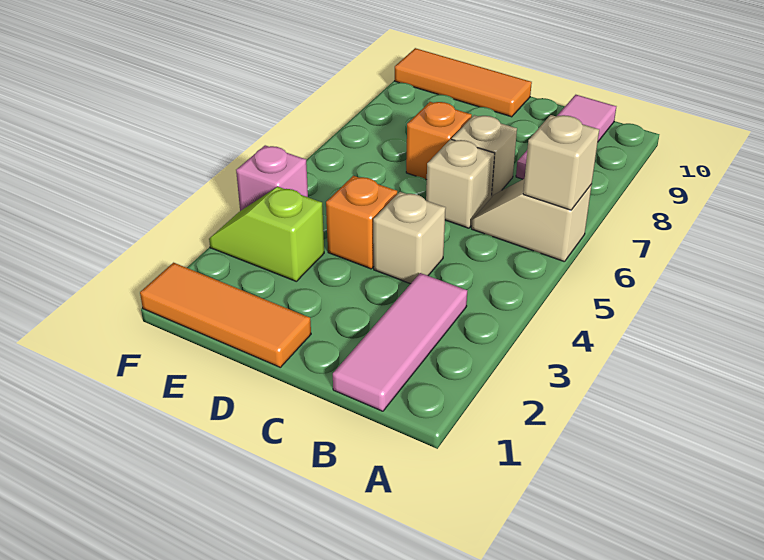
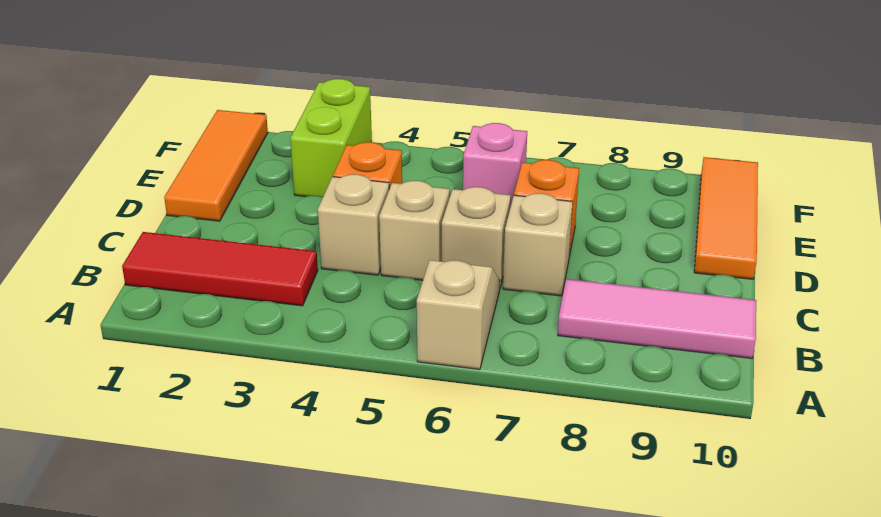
tan brick A6 level 2 -> tan brick C5 level 1
pink tile B1:B3 level 1 -> red tile B1:B3 level 1
lime slope E3:F3 level 1 top E -> lime brick E3:F3 level 1
pink brick F4 level 1 -> pink brick E6 level 1

